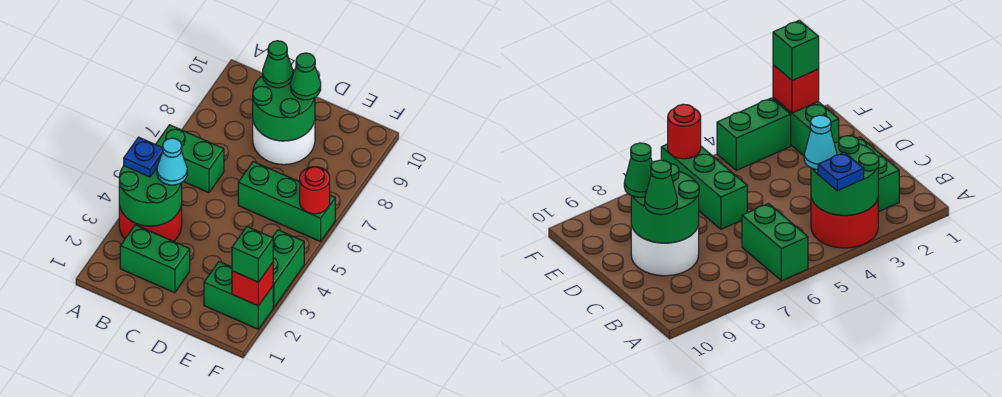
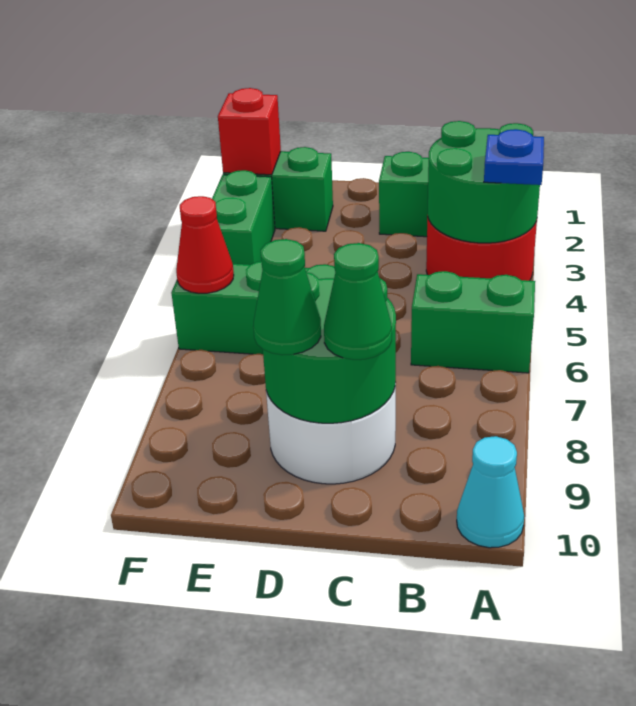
cyan cone B4 level 3 -> cyan cone A10 level 1
green brick F2 level 3 -> none
red round brick F6 level 2 -> red cone F6 level 2

